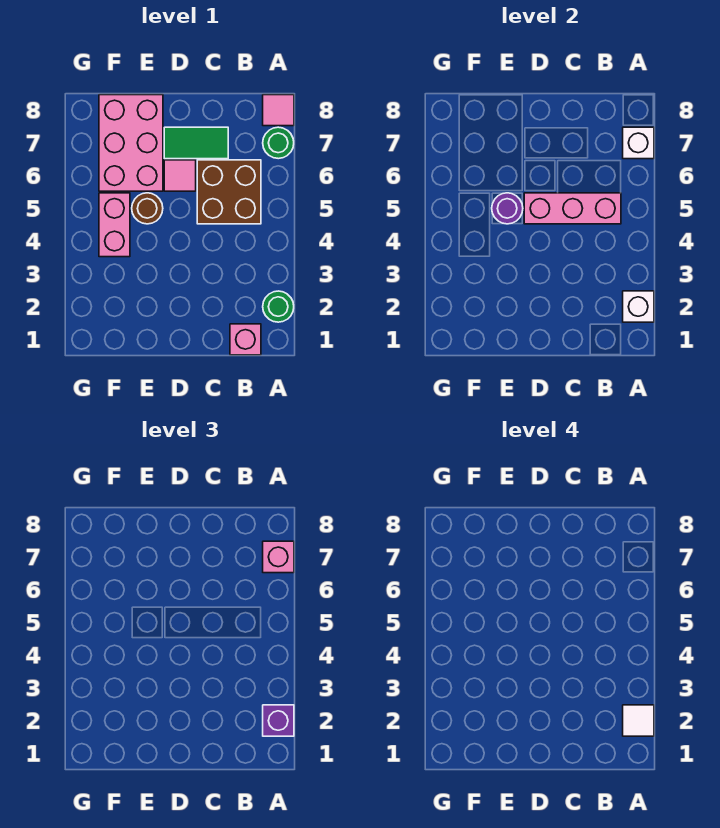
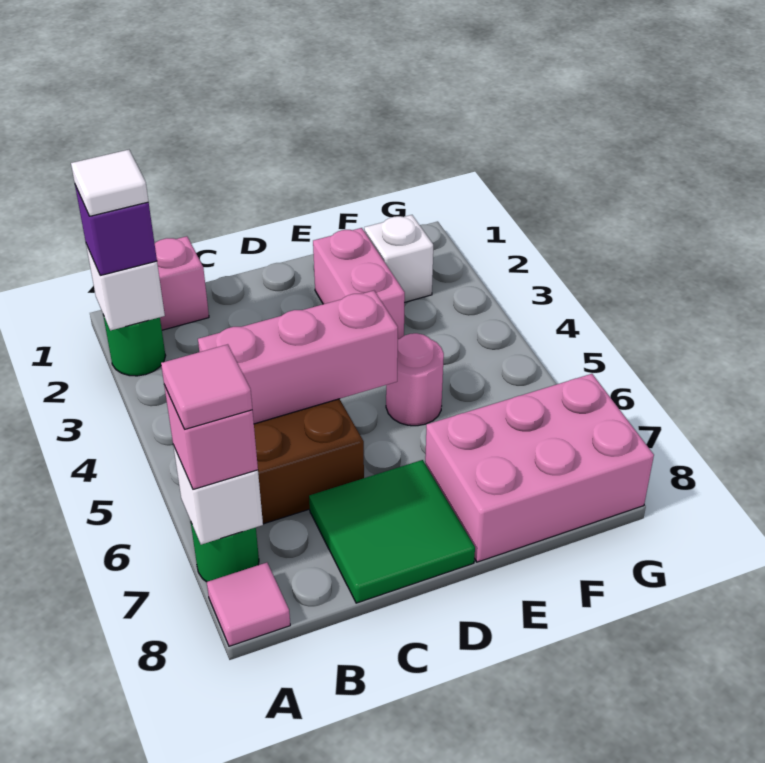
green tile C7:D7 level 1 -> green tile C7:D8 level 1
pink tile D6 level 1 -> pink tile A7 level 4
brown round brick E5 level 1 -> pink round brick E5 level 1
purple round brick E5 level 2 -> none
pink brick E6:F8 level 1 -> pink brick E7:G8 level 1
none -> white brick F2 level 1
pink brick F4:F5 level 1 -> pink brick E2:E3 level 1

